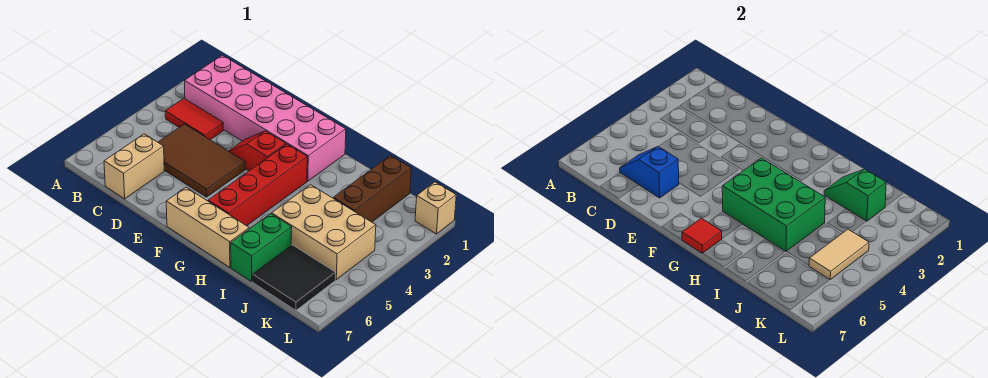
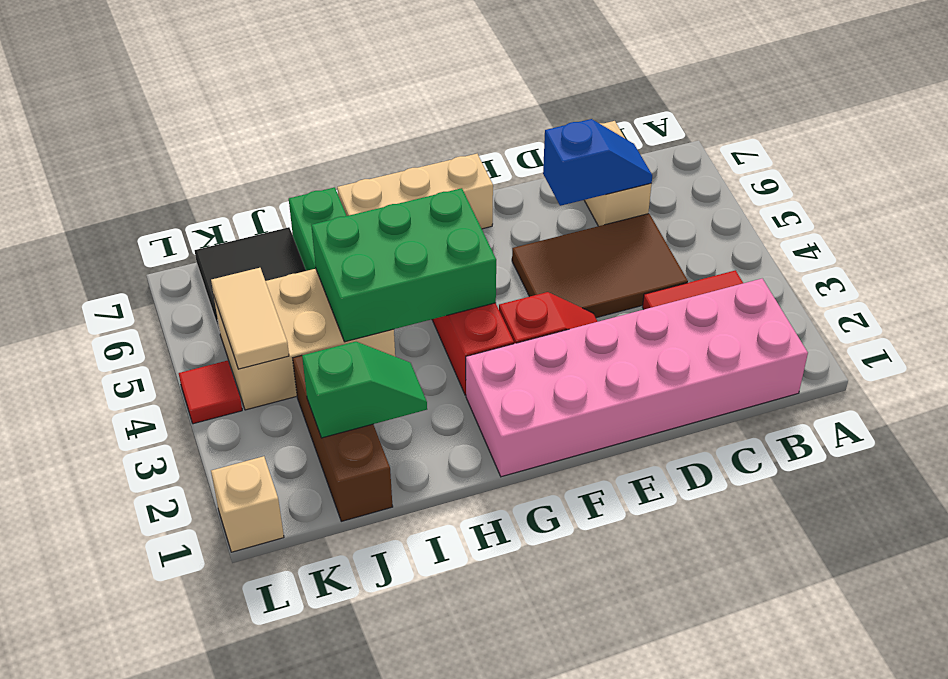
red tile G7 level 2 -> red tile L4 level 1

